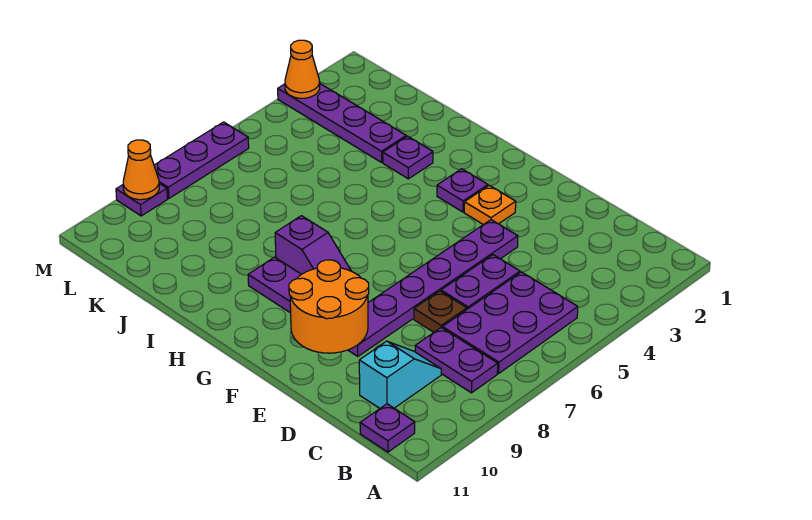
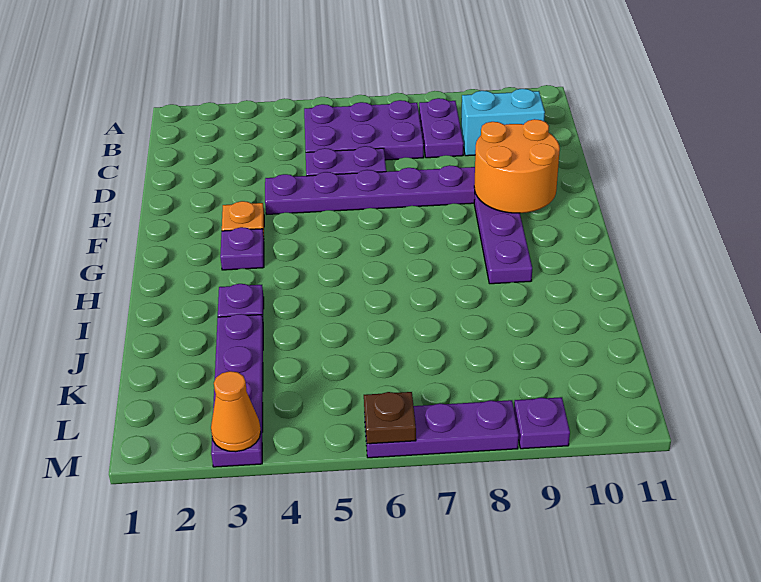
purple plate B11 level 1 -> none
cyan slope C9:C10 level 1 top 10 -> cyan brick C9:C10 level 1
brown plate D7 level 1 -> brown plate M6 level 2
purple slope G8:H8 level 1 top H -> none
orange cone M9 level 2 -> none

